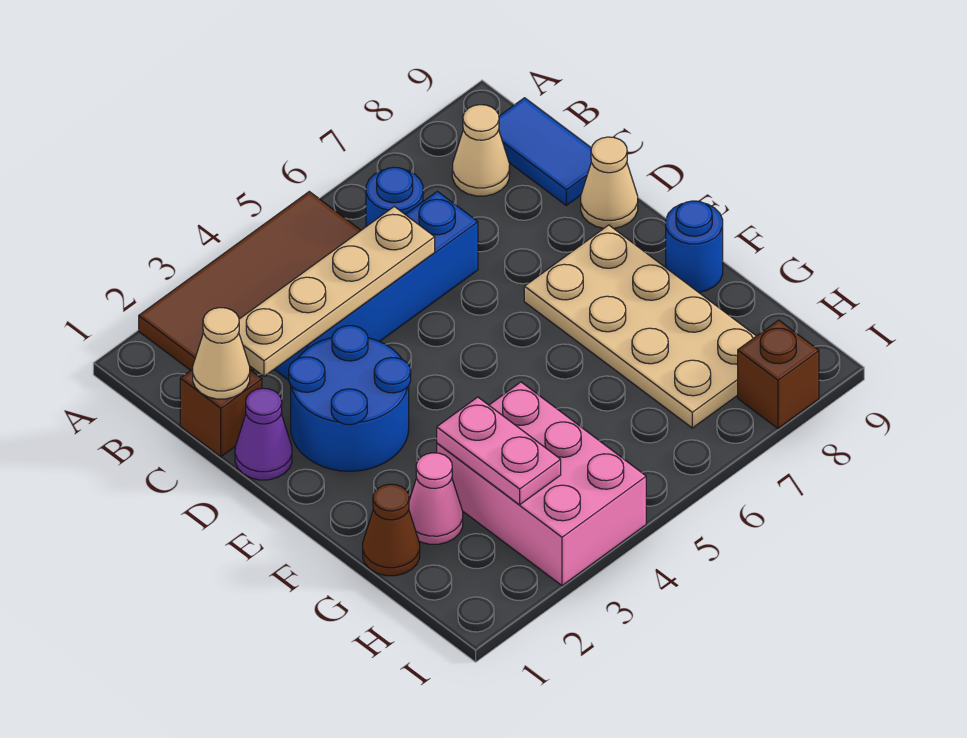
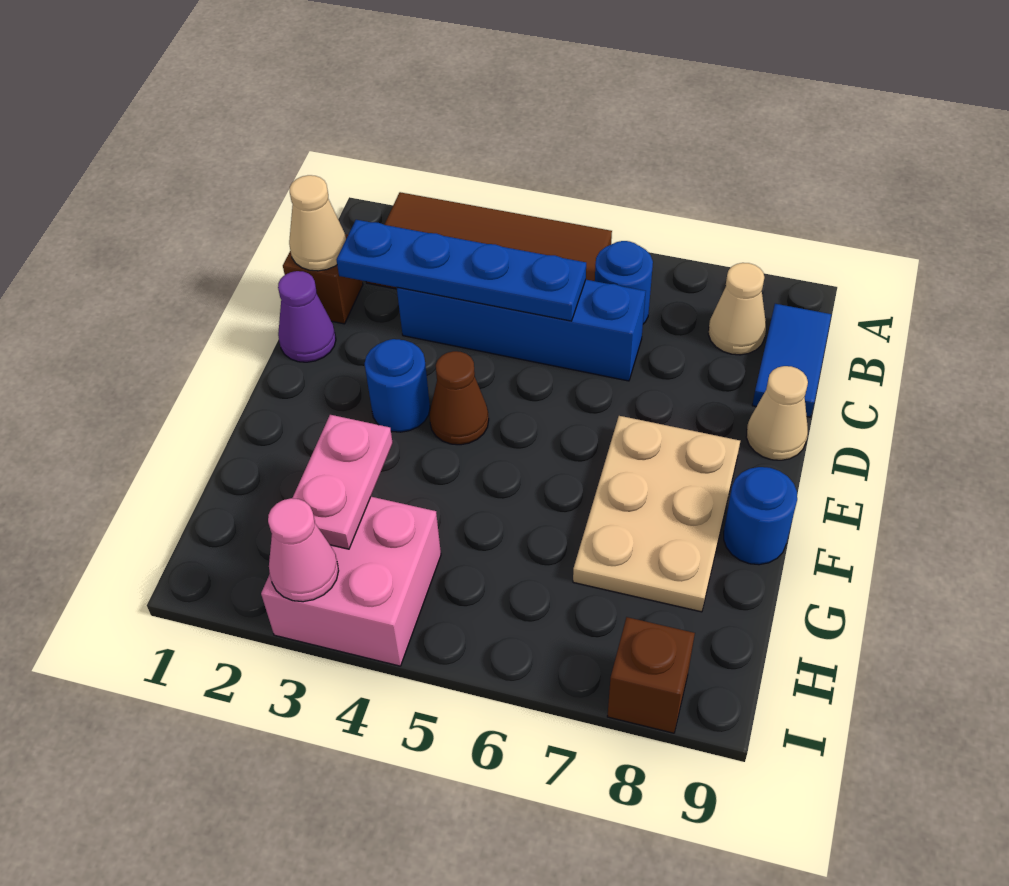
tan plate C2:C5 level 2 -> blue plate C2:C5 level 2
blue round brick D2:E3 level 1 -> blue round brick E3 level 1
tan plate E7:H8 level 1 -> tan plate E7:G8 level 1
brown cone G1 level 1 -> brown cone E4 level 1
pink cone G2 level 1 -> pink cone I3 level 2
pink brick G3:I4 level 1 -> pink brick H3:I4 level 1

